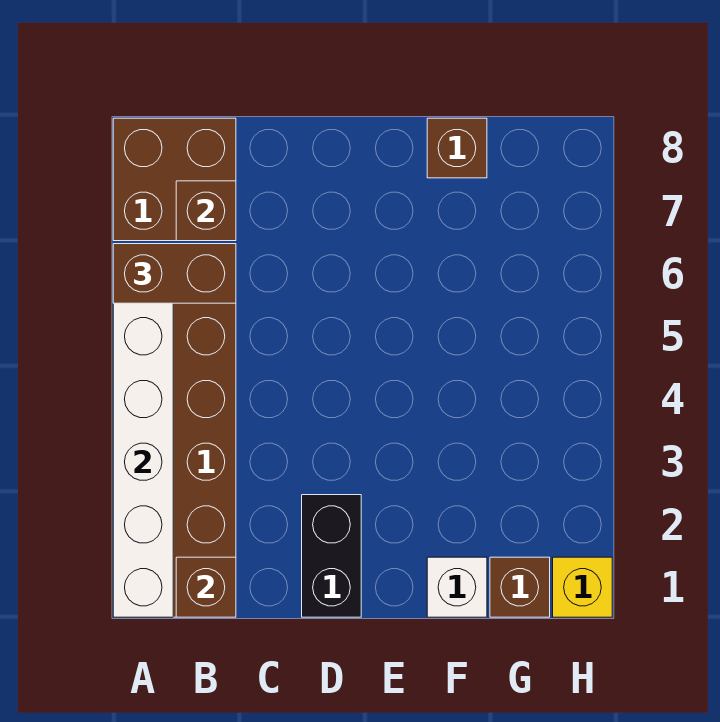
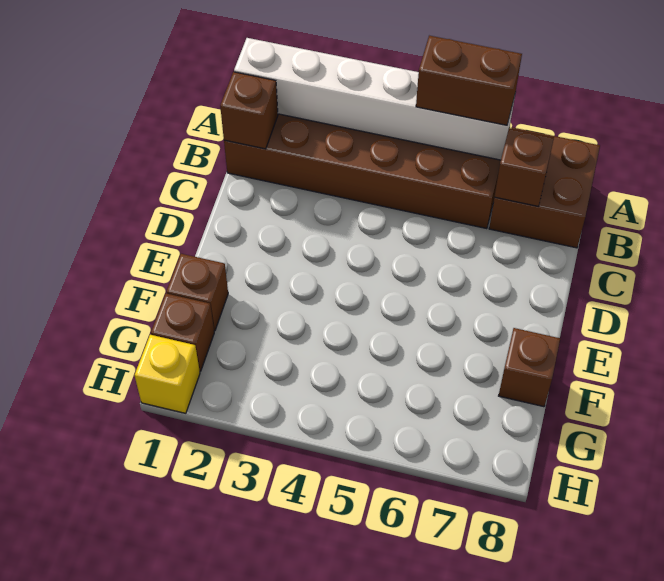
brown brick A6:B6 level 3 -> brown brick A5:A6 level 3
black brick D1:D2 level 1 -> none
white brick F1 level 1 -> brown brick F1 level 1

